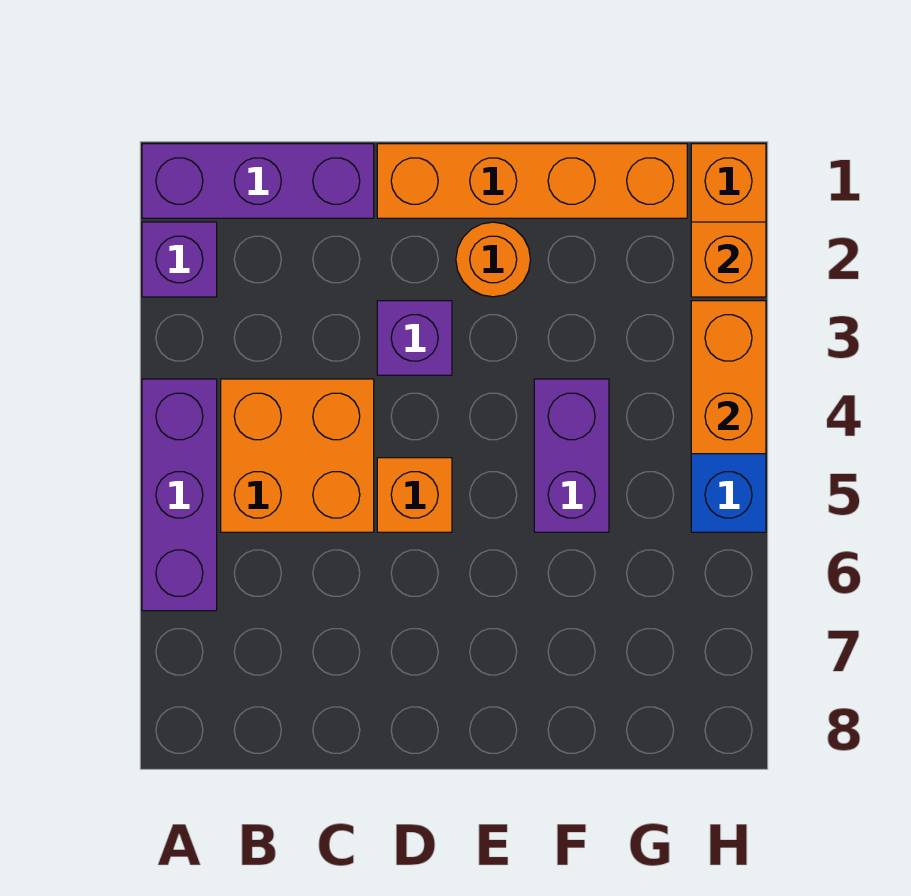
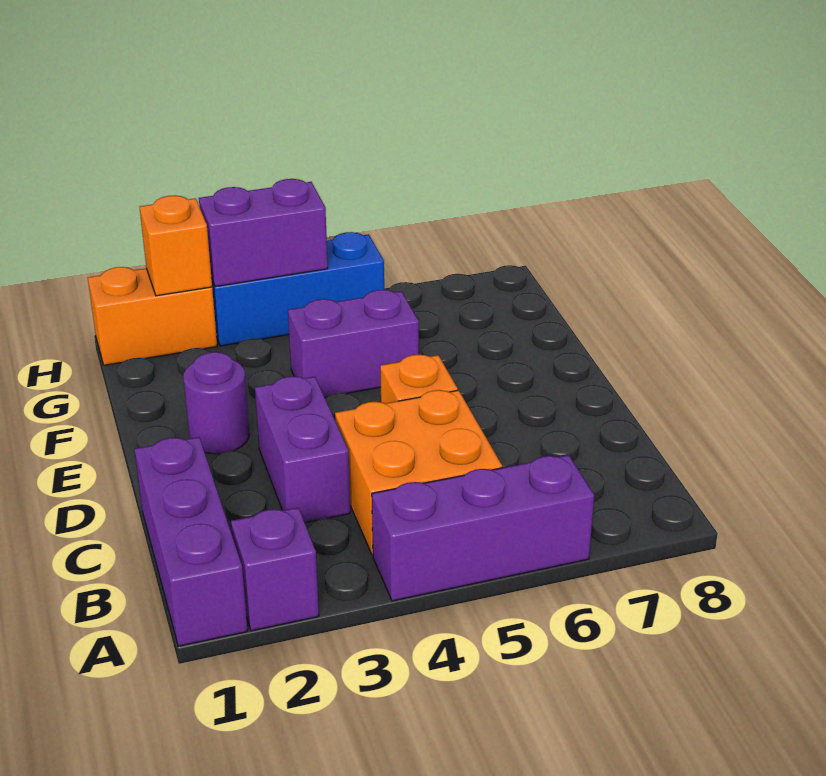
orange brick D1:G1 level 1 -> none
purple brick D3 level 1 -> purple brick C3:D3 level 1
orange round brick E2 level 1 -> purple round brick E2 level 1
orange brick H3:H4 level 2 -> purple brick H3:H4 level 2

